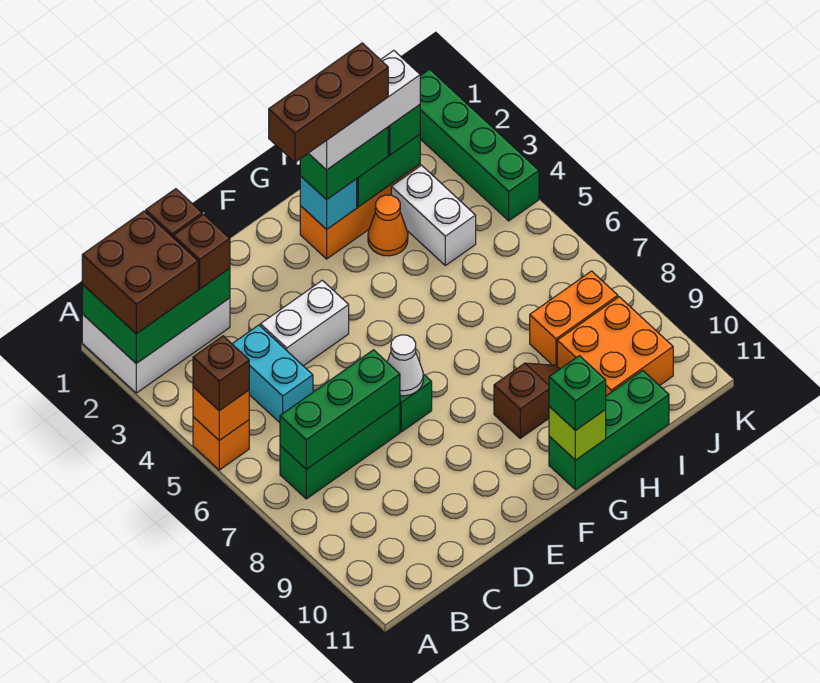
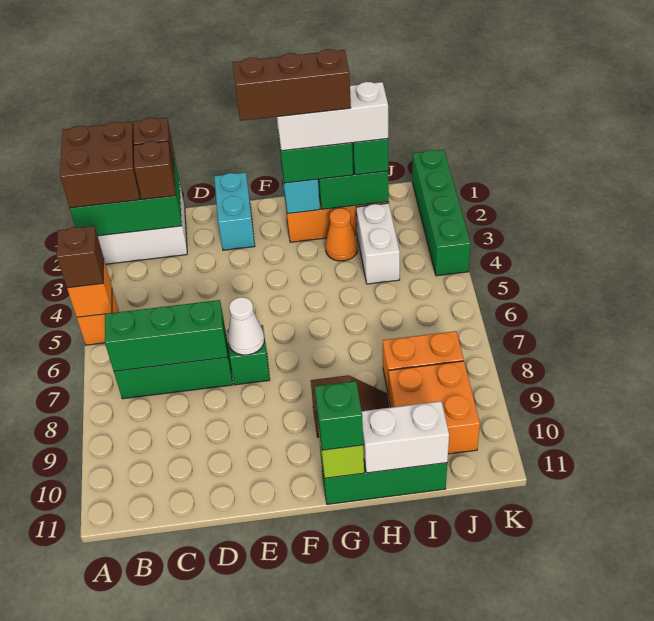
cyan brick C4:C5 level 1 -> cyan brick E1:E2 level 1
white brick D4:E4 level 1 -> white brick H11:I11 level 2

